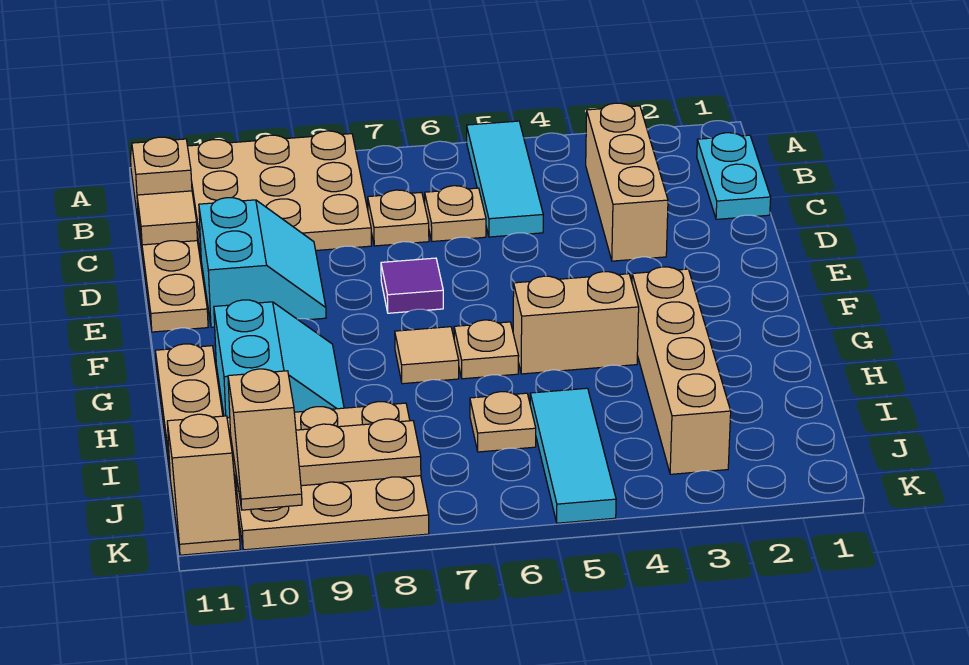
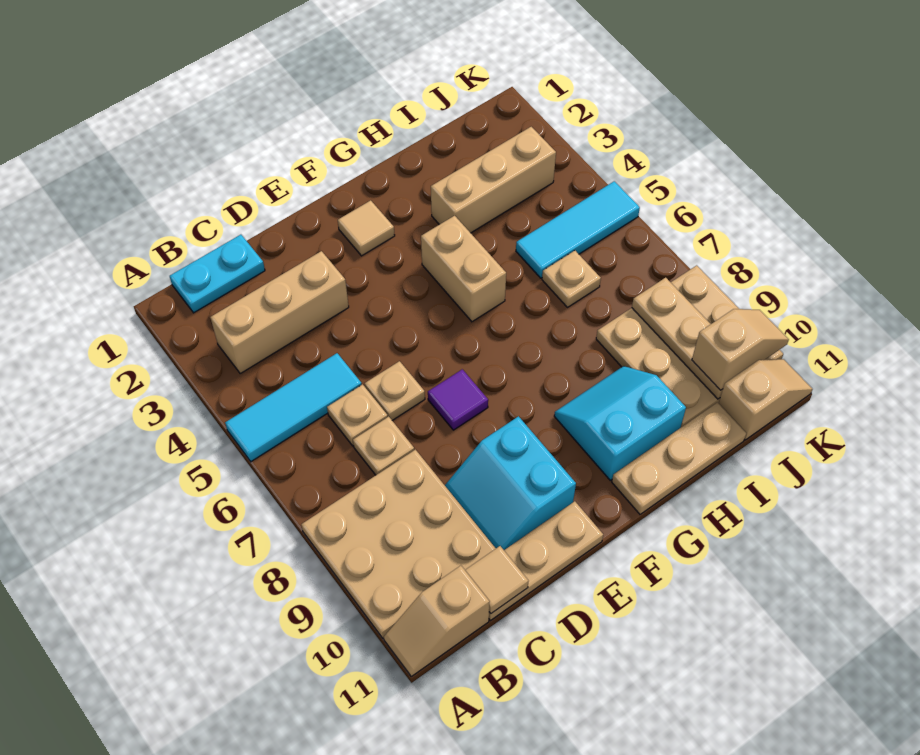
cyan slope D9:E10 level 1 top 10 -> cyan slope D9:E10 level 1 top E
tan brick G3:J3 level 1 -> tan brick H3:J3 level 1
tan plate G6 level 1 -> tan plate D6 level 1
tan tile G7 level 1 -> tan tile F2 level 1

